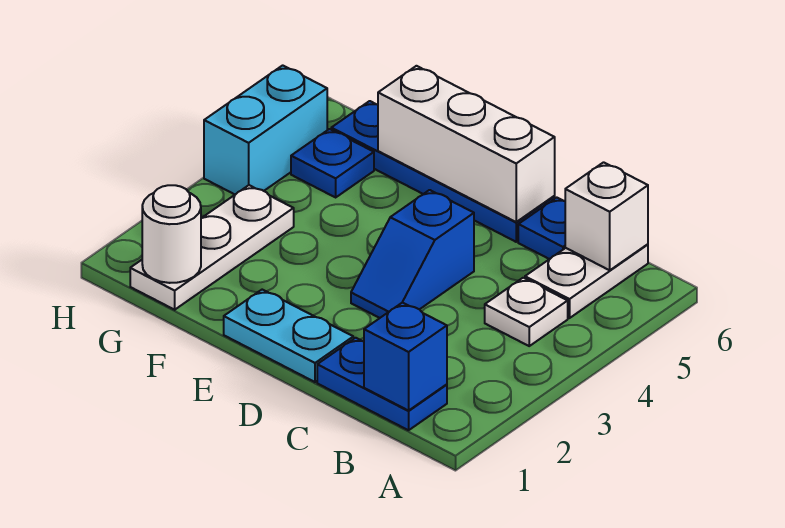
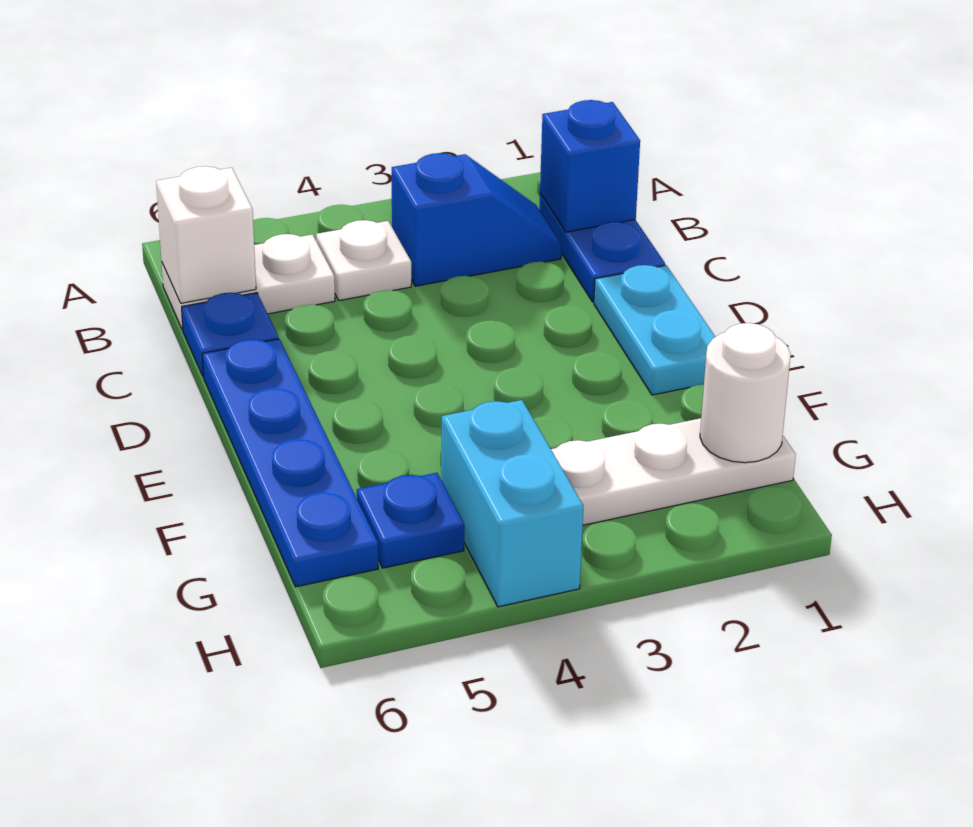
blue slope D3:D4 level 1 top 4 -> blue slope B2:B3 level 1 top 3
white brick D6:F6 level 2 -> none
cyan brick H4:H5 level 1 -> cyan brick G4:H4 level 1

